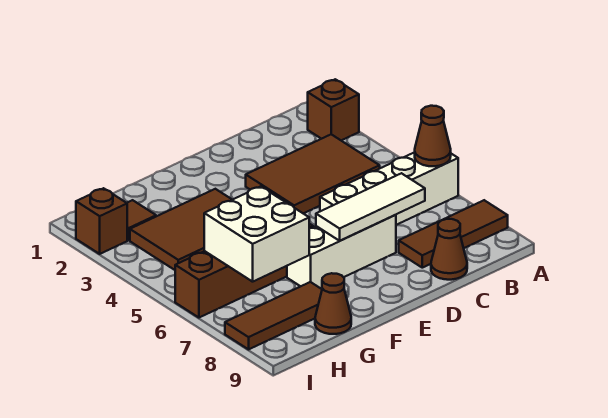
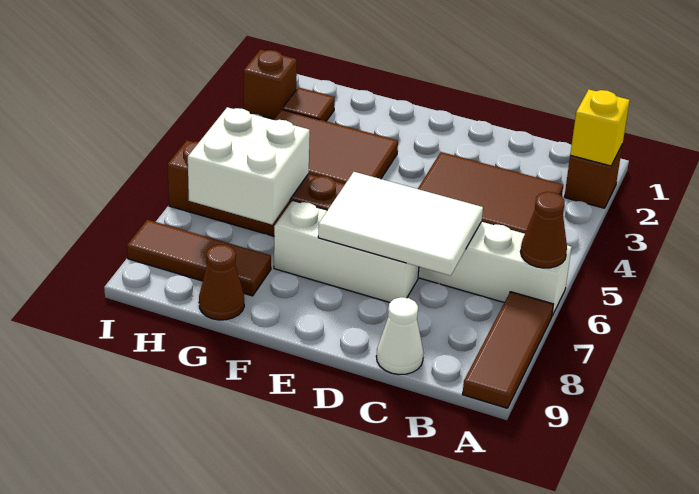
none -> yellow brick A2 level 2
brown tile A8:C8 level 1 -> brown tile A7:A9 level 1
white tile C7:E7 level 2 -> white tile C6:E7 level 2
brown cone C9 level 1 -> white cone C9 level 1

